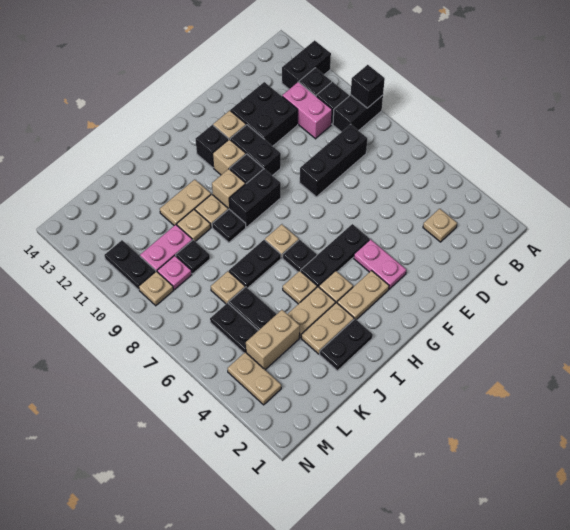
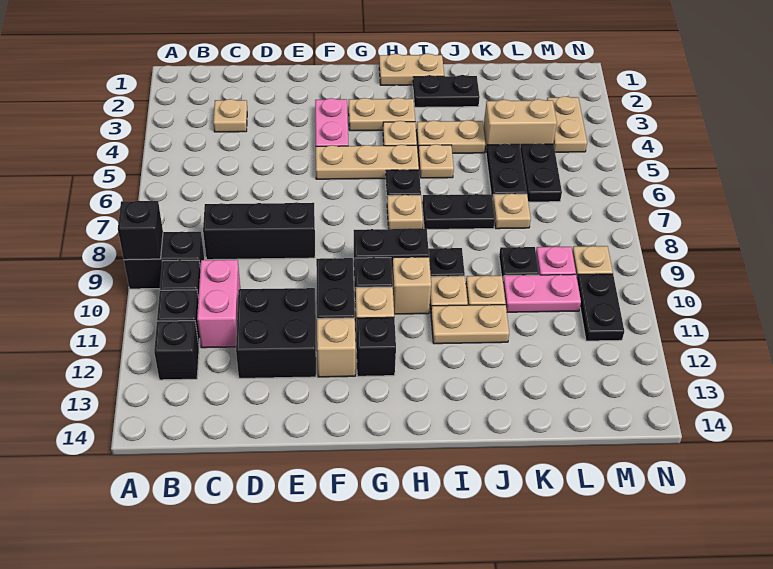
black brick A12:B12 level 1 -> black brick B12 level 1
black plate F5:H5 level 1 -> tan plate F5:H5 level 1
tan plate I3:J3 level 1 -> tan plate H1:I1 level 1

